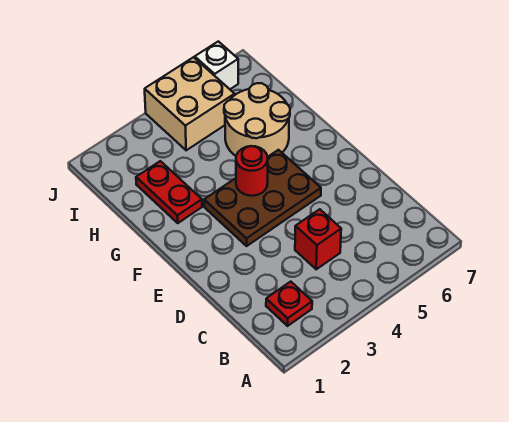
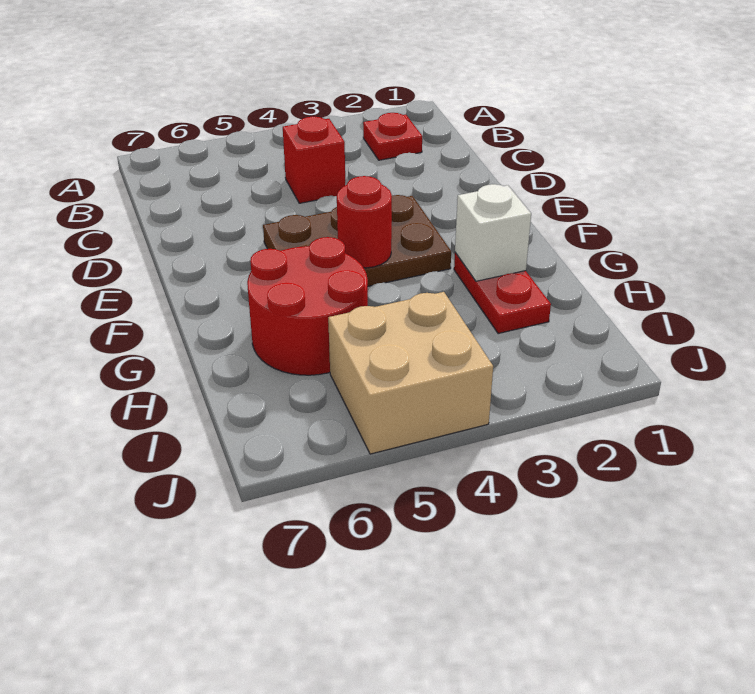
tan round brick G5:H6 level 1 -> red round brick G5:H6 level 1
white brick J6 level 1 -> white brick G2 level 2

